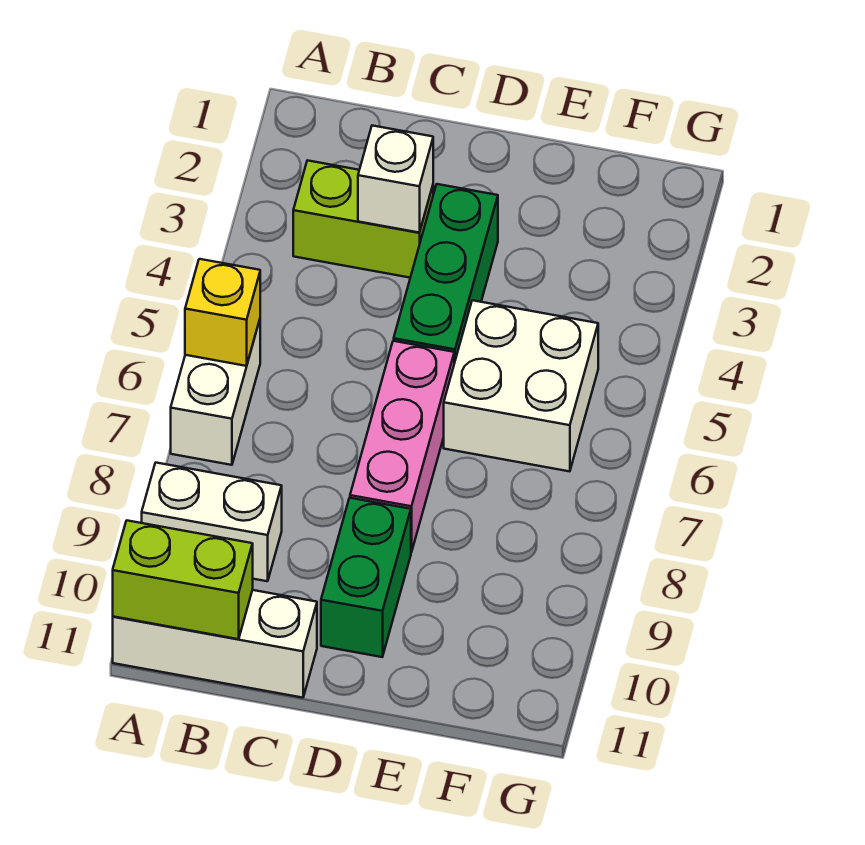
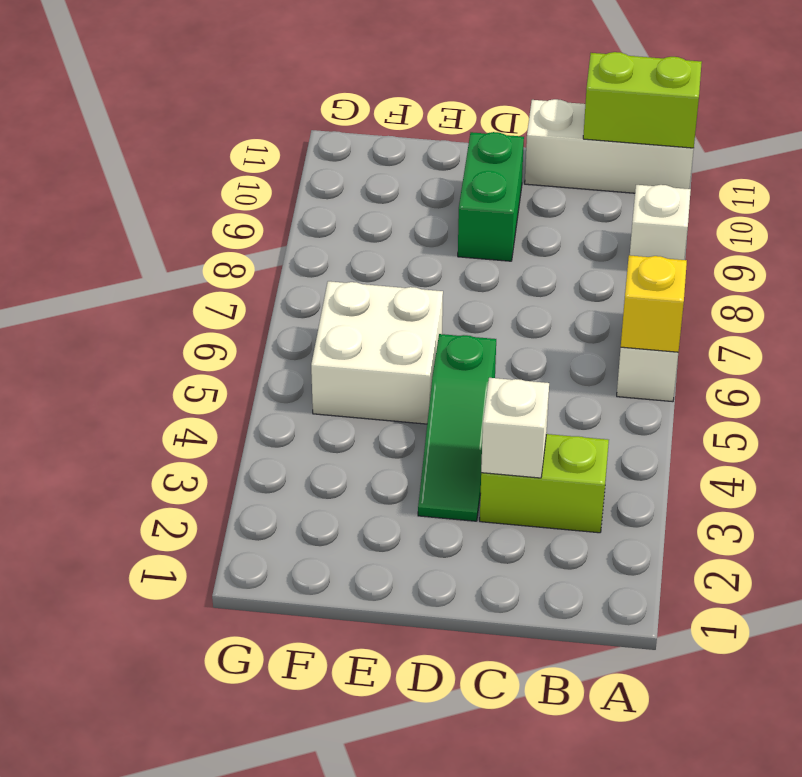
white brick A9:B9 level 1 -> white brick A9 level 1
green brick D3:D5 level 1 -> green slope D3:D5 level 1 top 5
pink brick D6:D8 level 1 -> none

